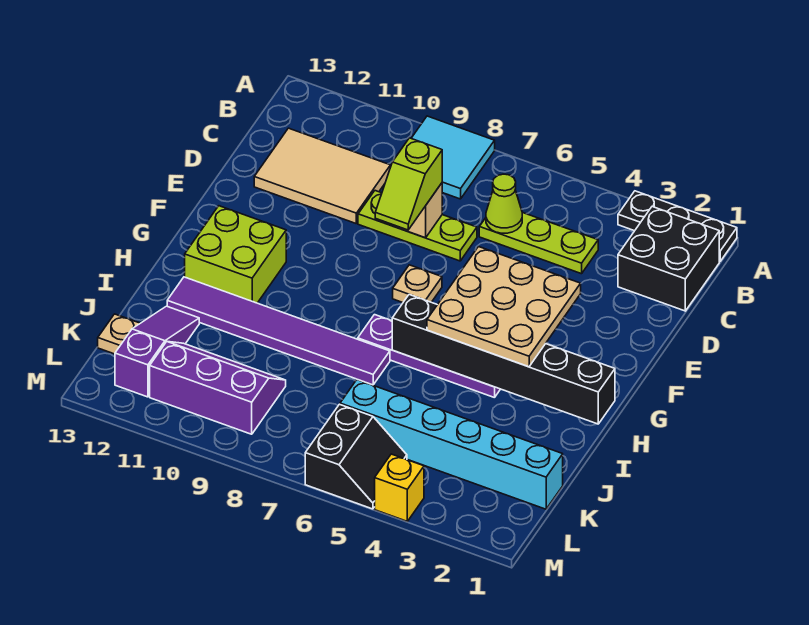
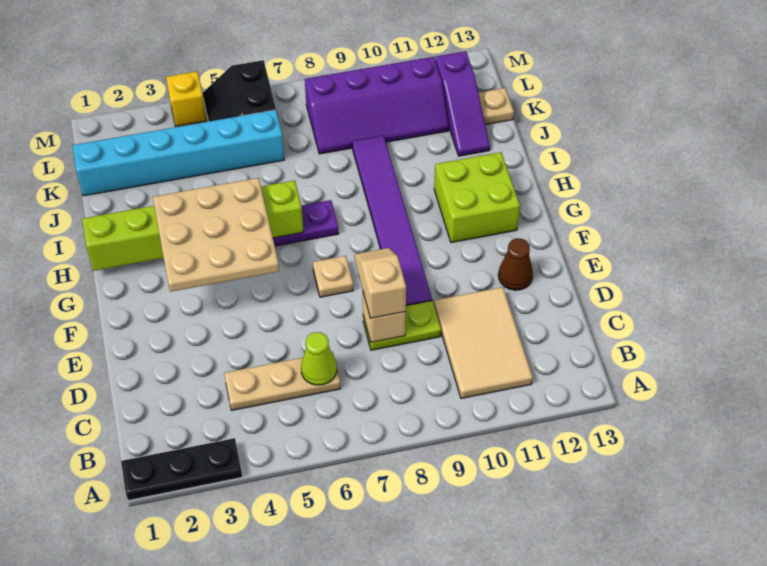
cyan tile A8:B9 level 1 -> none
black brick B1:C2 level 1 -> none
lime plate C4:C6 level 1 -> tan plate C4:C6 level 1
tan tile C10:D12 level 1 -> tan tile B10:D11 level 1
lime plate D7:D9 level 1 -> lime plate D8:D9 level 1
lime slope D8:E8 level 3 top D -> tan slope D8:E8 level 3 top D
none -> brown cone E12 level 1
black brick H1:H6 level 2 -> lime brick H1:H6 level 2
purple tile I7:I12 level 1 -> purple tile E9:J9 level 1
purple slope K9:L11 level 1 top L -> purple slope K8:L11 level 1 top L

